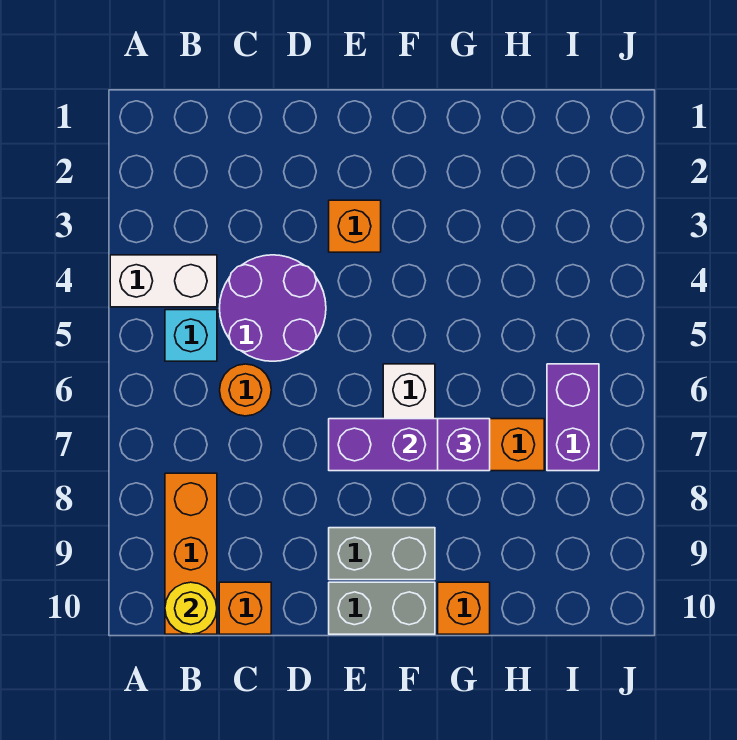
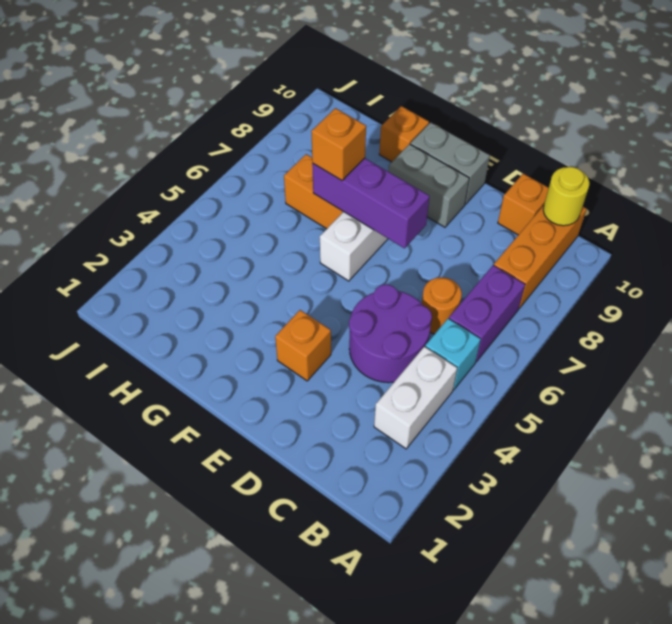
white brick A4:B4 level 1 -> white brick B3:B4 level 1
purple brick G7 level 3 -> orange brick G7 level 3
purple brick I6:I7 level 1 -> purple brick B6:B7 level 1

